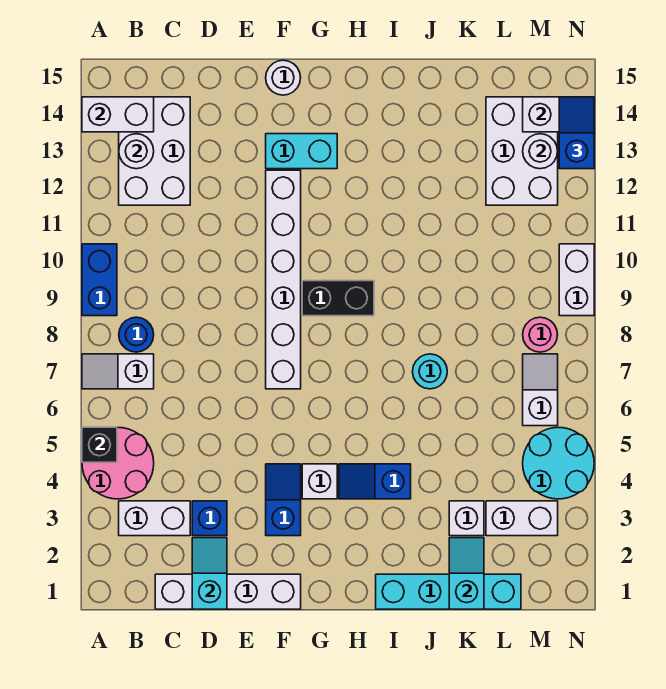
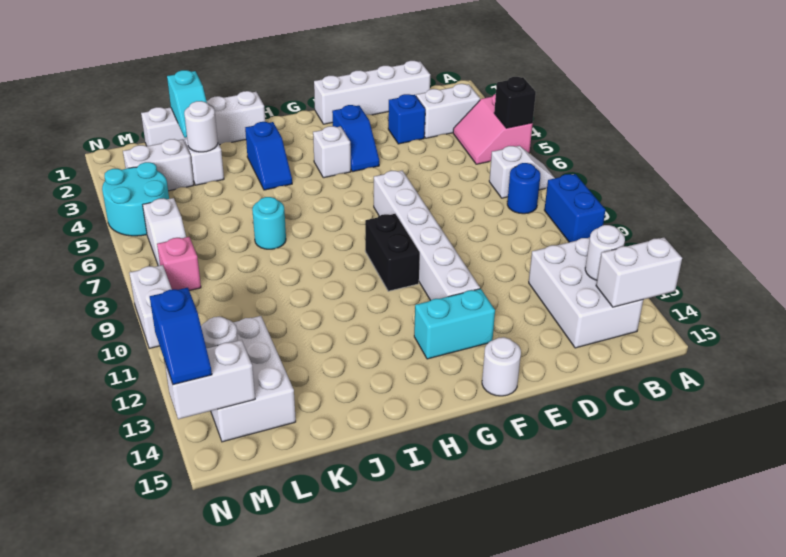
pink round brick A4:B5 level 1 -> pink slope A4:B5 level 1 top A
cyan slope D1:D2 level 2 top 1 -> none
black brick G9:H9 level 1 -> black brick G9:G10 level 1
blue slope H4:I4 level 1 top I -> blue slope I3:I4 level 1 top 3
cyan brick I1:L1 level 1 -> white brick I1:L1 level 1
none -> white round brick K3 level 2
pink round brick M8 level 1 -> pink brick M8 level 1

